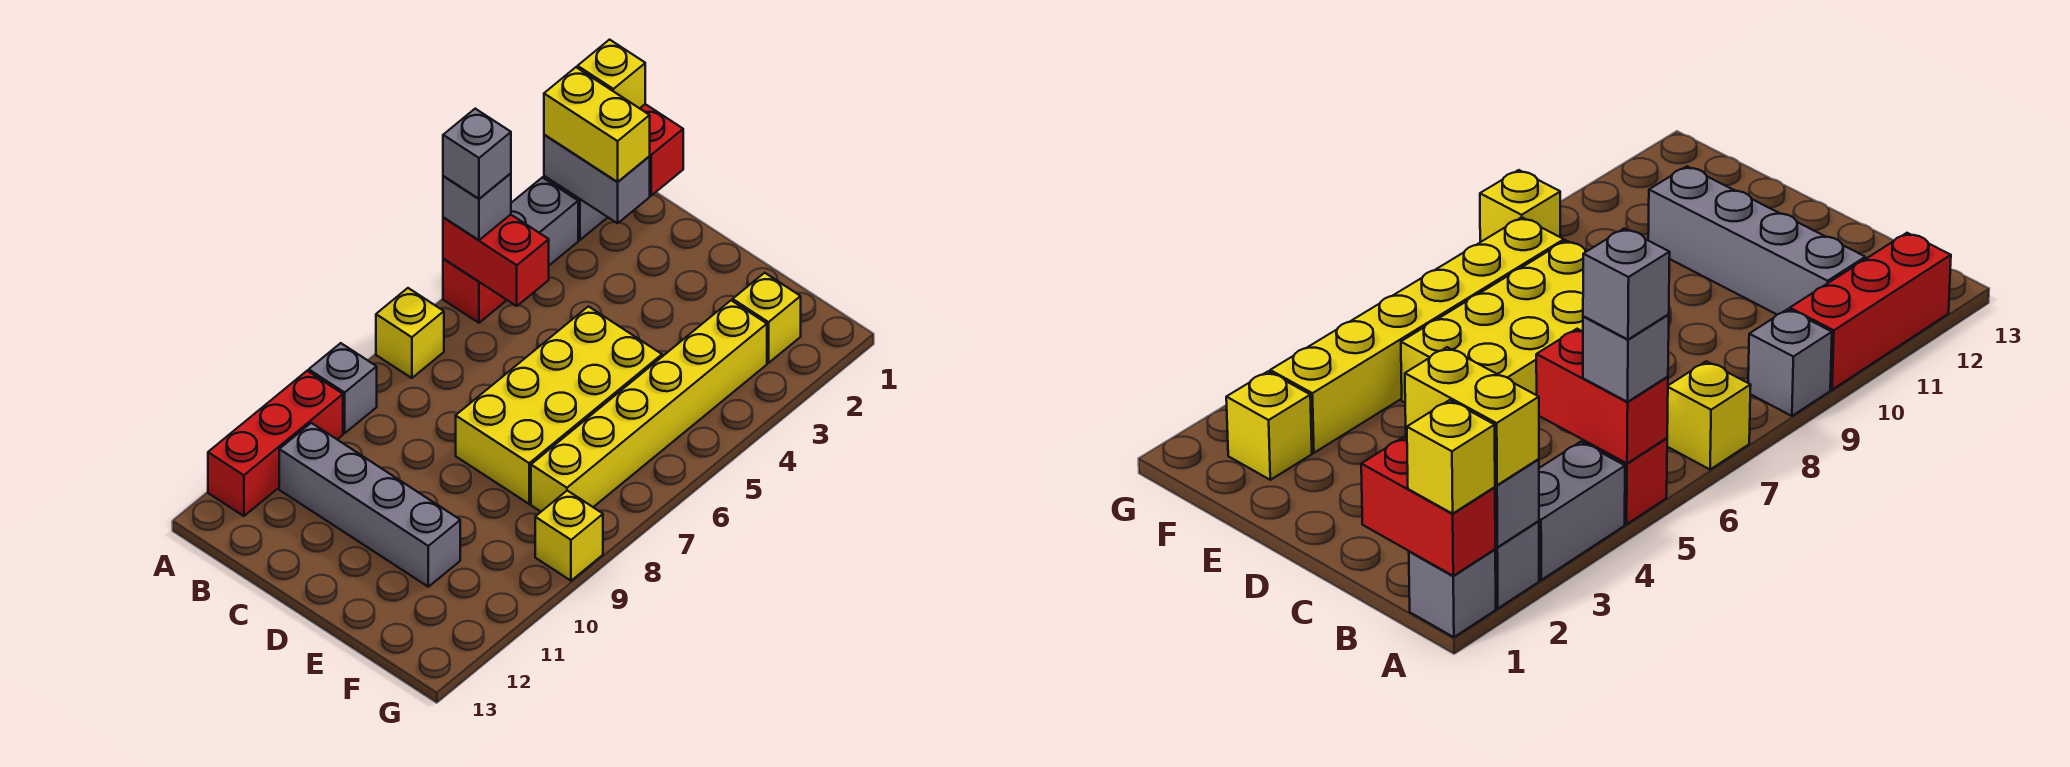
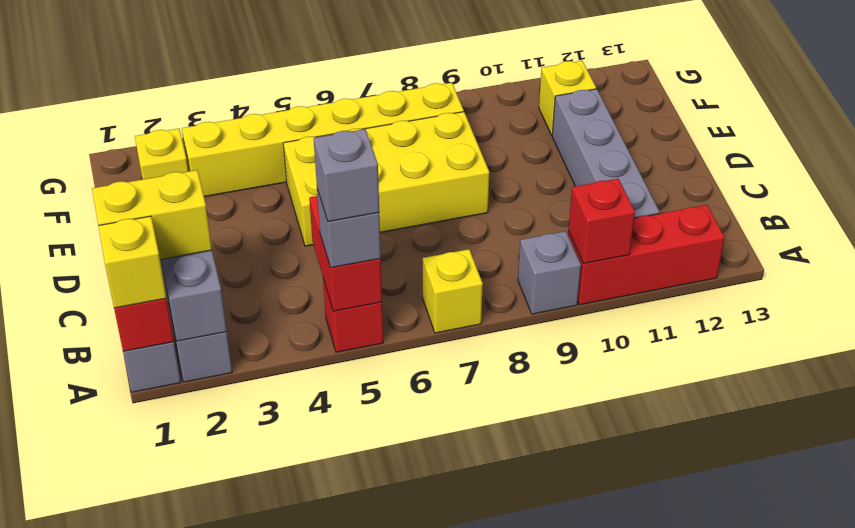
yellow brick A2:B2 level 3 -> yellow brick B1:B2 level 3
grey brick A3:A4 level 1 -> none
none -> red brick A10 level 2
yellow brick G9 level 1 -> yellow brick F11 level 1

